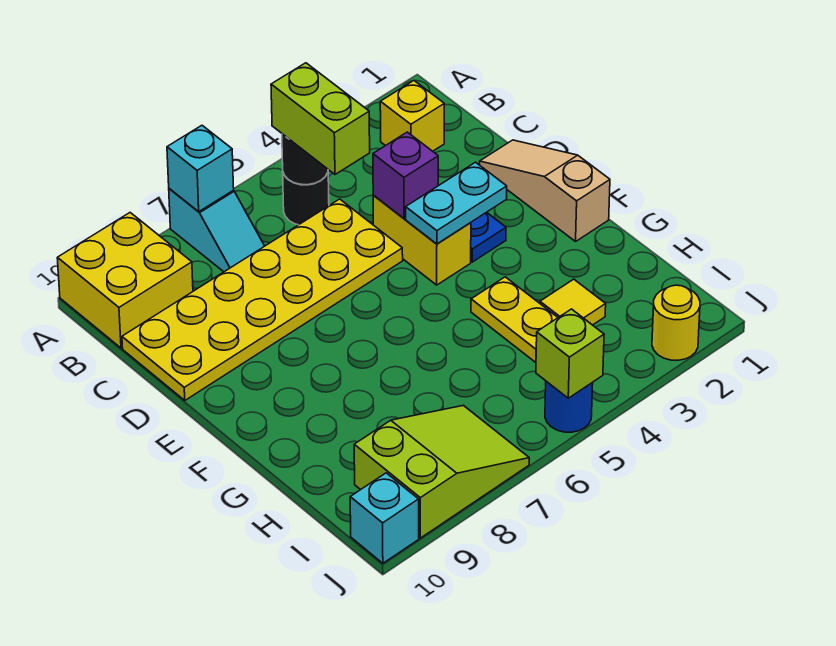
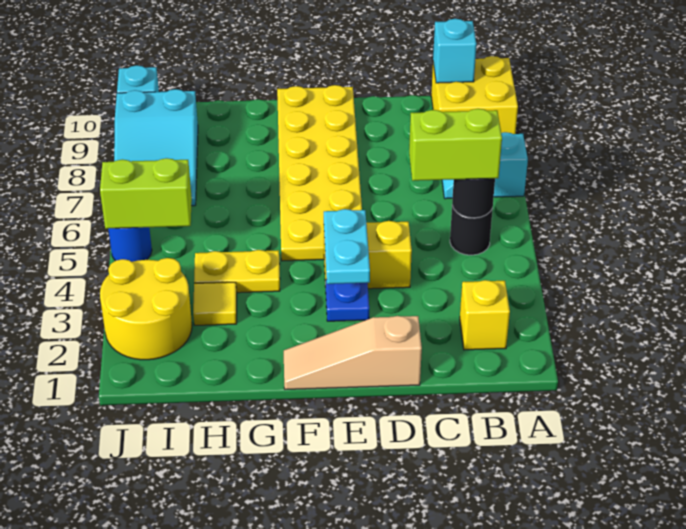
cyan brick A7 level 2 -> cyan brick B10 level 2
yellow plate C5:D10 level 1 -> yellow plate E5:F10 level 1
tan slope D1:F1 level 1 top F -> tan slope D1:F1 level 1 top D
purple brick D4 level 2 -> none
lime slope I7:J9 level 1 top 9 -> cyan slope I7:J9 level 1 top 9
yellow round brick J2 level 1 -> yellow round brick I2:J3 level 1
lime brick J5 level 2 -> lime brick I5:J5 level 2

